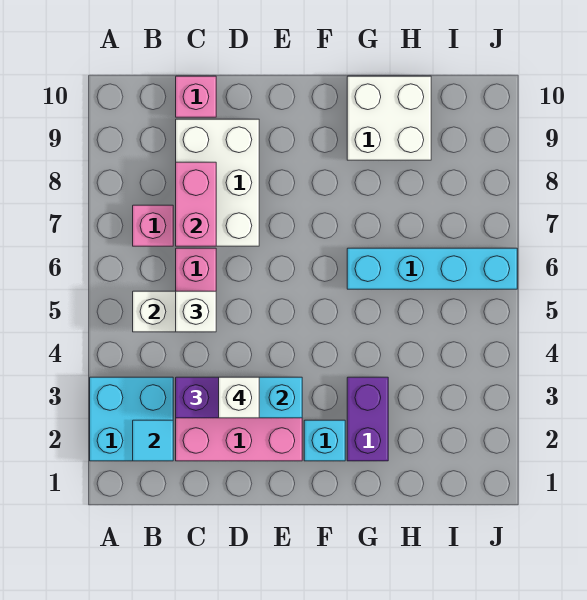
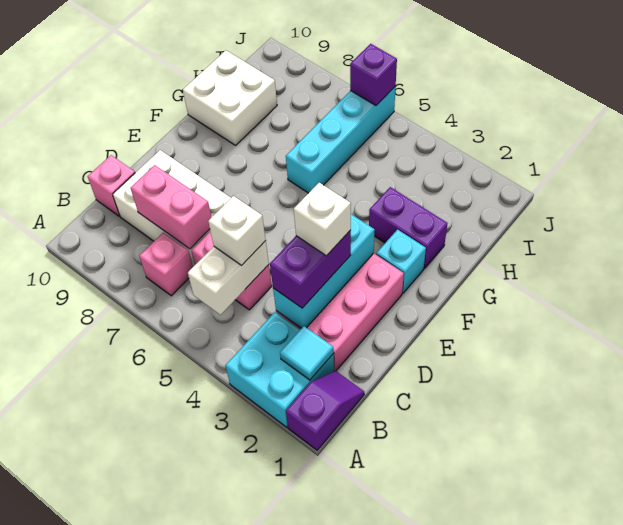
none -> purple slope A1:B1 level 1 top A
none -> purple brick J6 level 2

